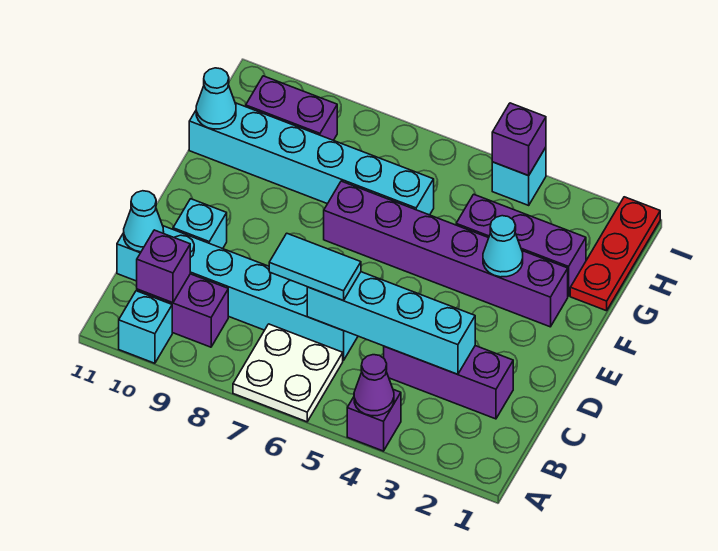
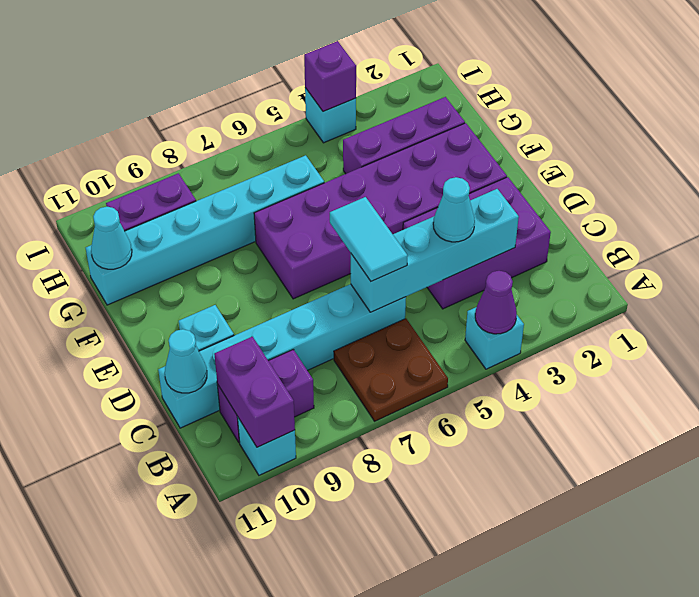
purple brick A4 level 1 -> cyan brick A4 level 1
white plate A6:B7 level 1 -> brown plate A6:B7 level 1
purple brick B10 level 2 -> purple brick A10:B10 level 2
purple brick C2:C4 level 1 -> purple brick C2:D4 level 1
cyan tile C6:C7 level 3 -> cyan tile C6:D6 level 3
purple brick F2:F7 level 1 -> purple brick E2:F7 level 1
cyan cone F3 level 2 -> cyan cone C4 level 3
red plate G1:I1 level 1 -> none

